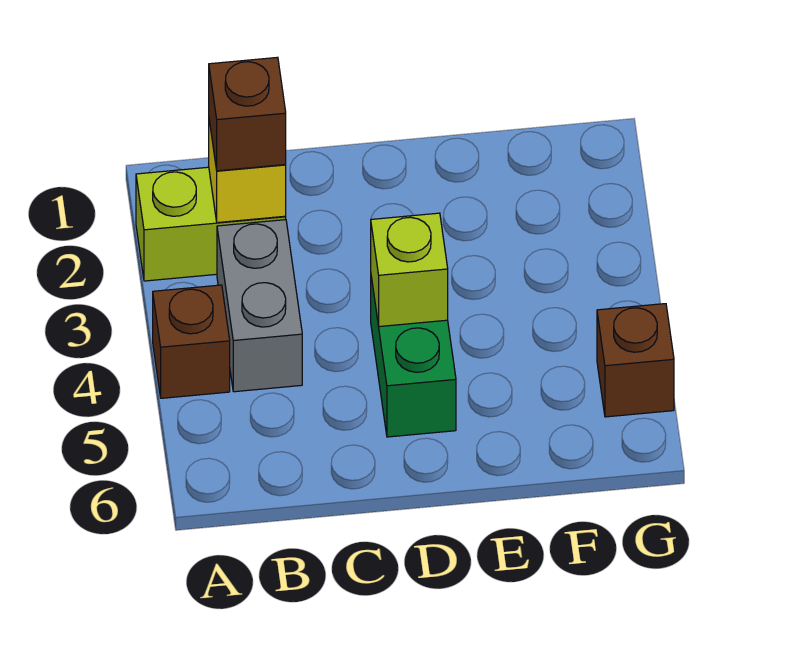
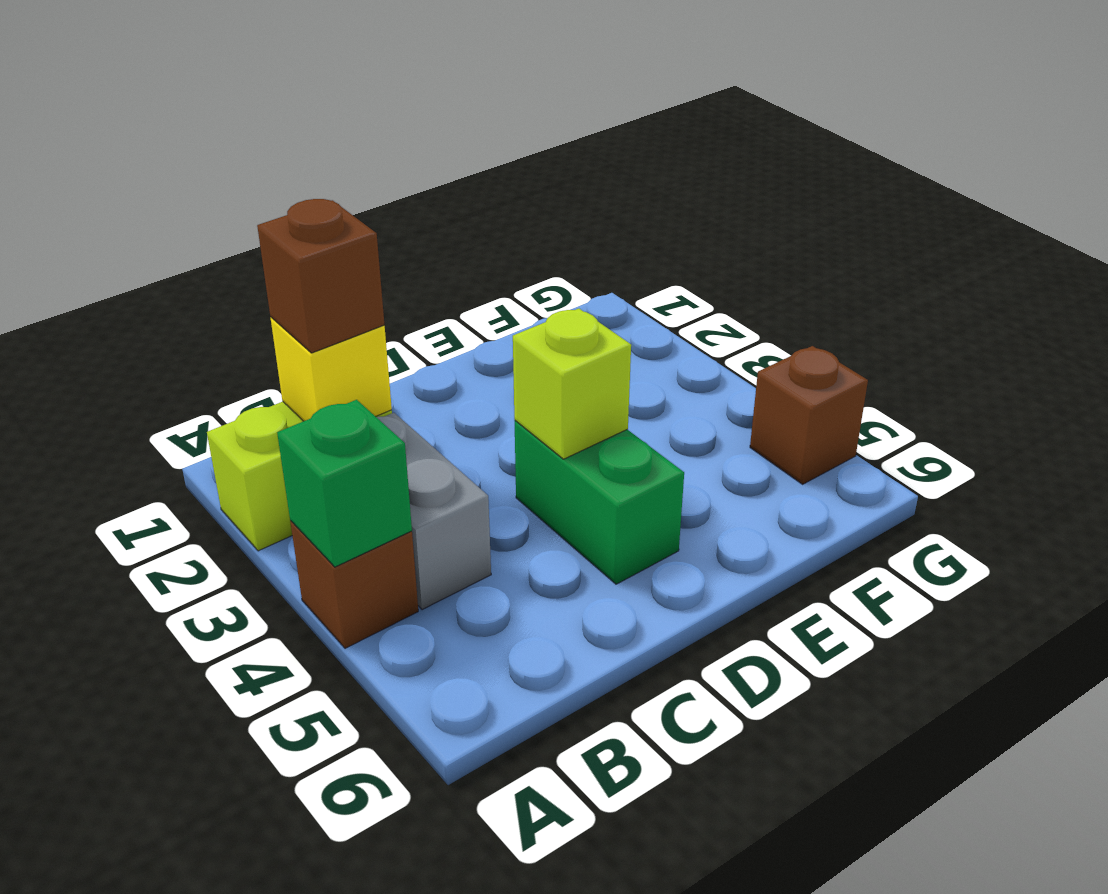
none -> green brick A4 level 2

